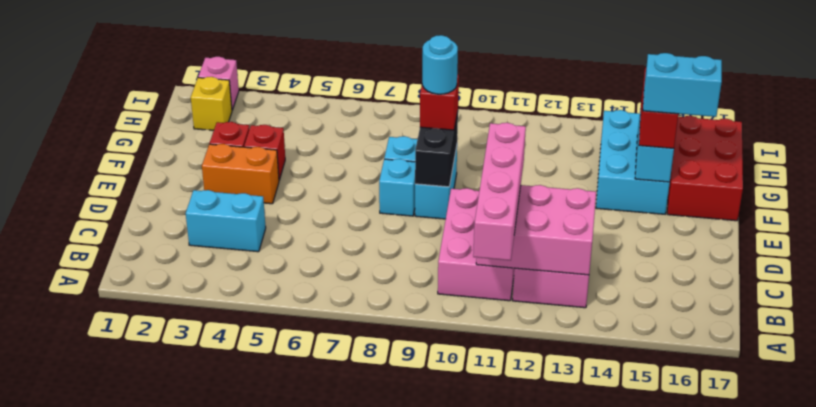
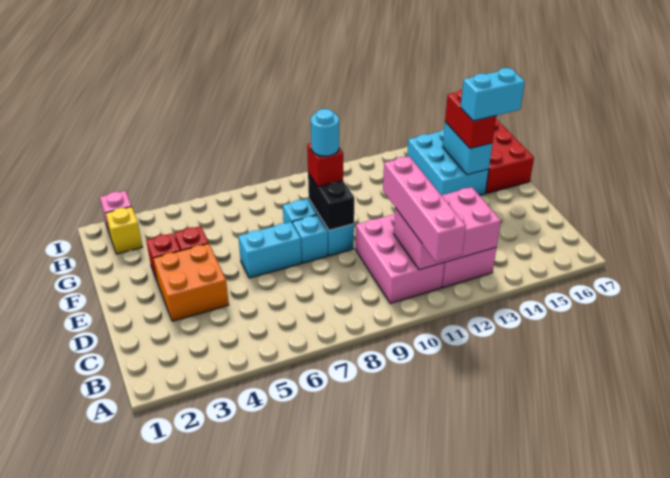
cyan brick C3:C4 level 1 -> cyan brick E6:E7 level 1
orange brick E3:E4 level 1 -> orange brick D3:E4 level 1

